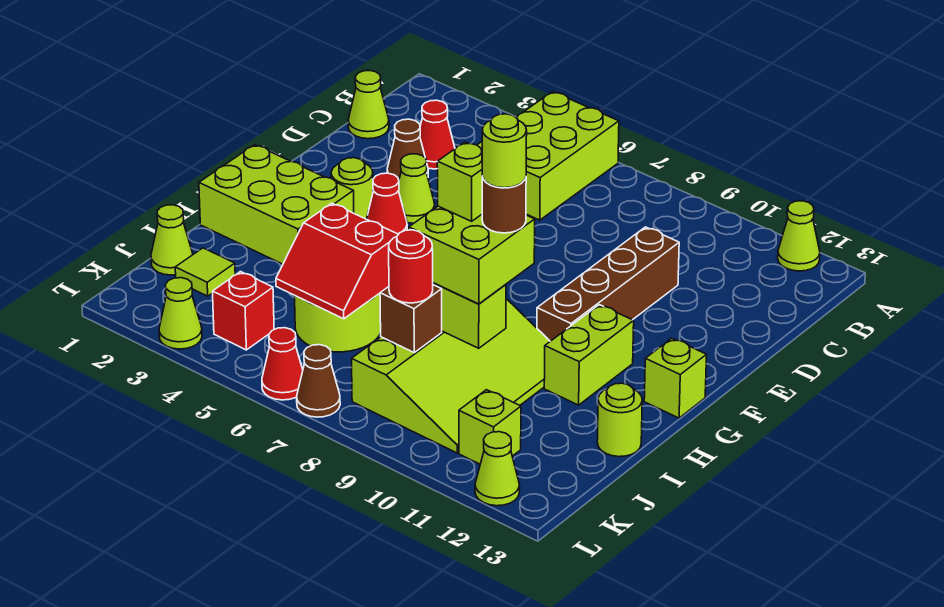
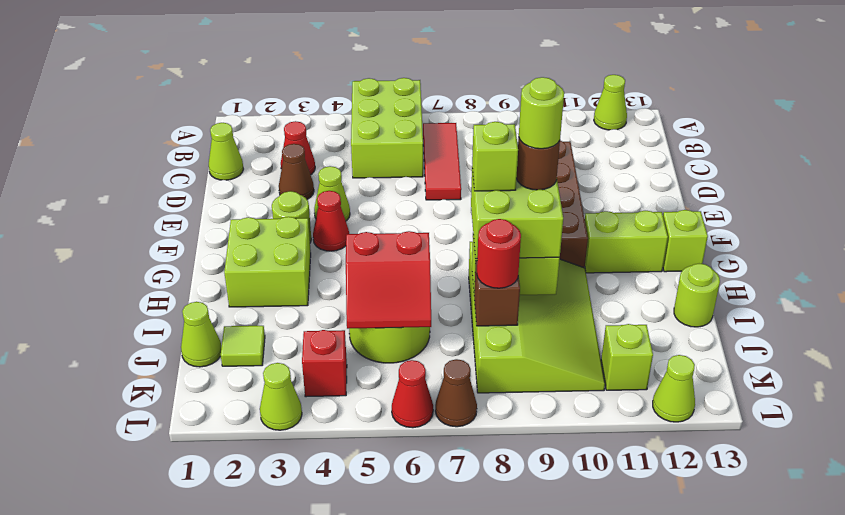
none -> red tile B7:D7 level 1
lime brick G1:H3 level 1 -> lime brick G2:H3 level 1
lime brick G11:H11 level 1 -> lime brick G11:G12 level 1

